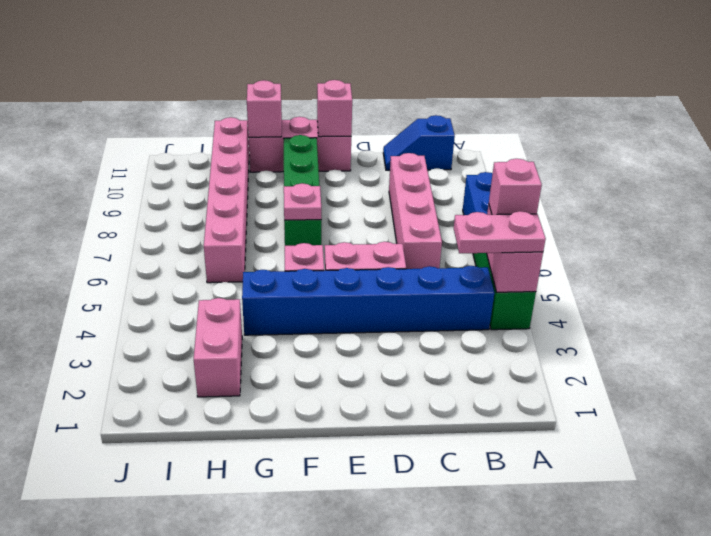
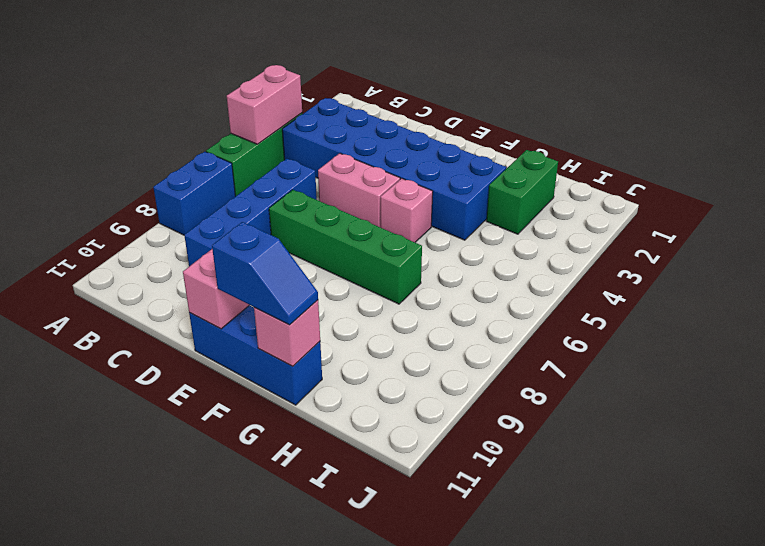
pink plate A4:B4 level 3 -> none
pink brick A5 level 3 -> none
blue brick B4:G4 level 1 -> blue brick B3:G4 level 1
blue slope B11:C11 level 1 top B -> blue slope F11:G11 level 3 top F
pink brick C6:C9 level 1 -> blue brick C6:C9 level 1
pink brick E11:G11 level 1 -> blue brick E11:G11 level 1
green brick F7:F10 level 1 -> green brick D7:G7 level 1
pink plate F7 level 2 -> none
pink brick H2:H3 level 1 -> green brick H2:H3 level 1
pink brick H6:H11 level 1 -> none

